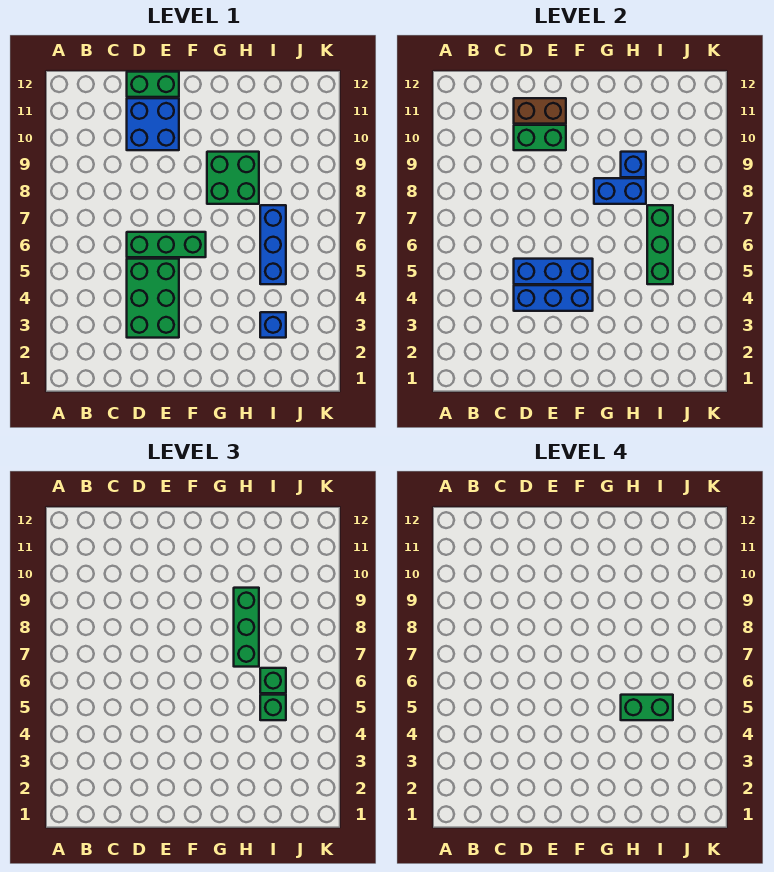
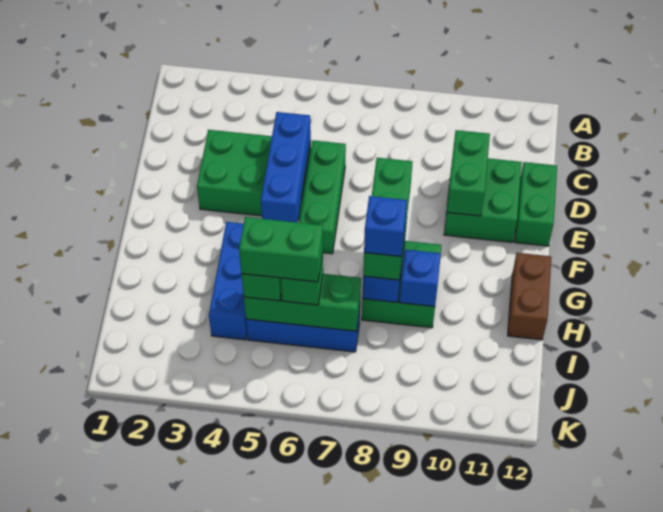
blue brick D4:F4 level 2 -> blue brick G4:I4 level 1
blue brick D10:E11 level 1 -> green brick D10:E11 level 1
brown brick D11:E11 level 2 -> brown brick G12:H12 level 1
green brick H5:I5 level 4 -> green brick I5:I6 level 4
green brick H7:H9 level 3 -> green brick F8:H8 level 3
blue brick I3 level 1 -> blue brick H8 level 4

